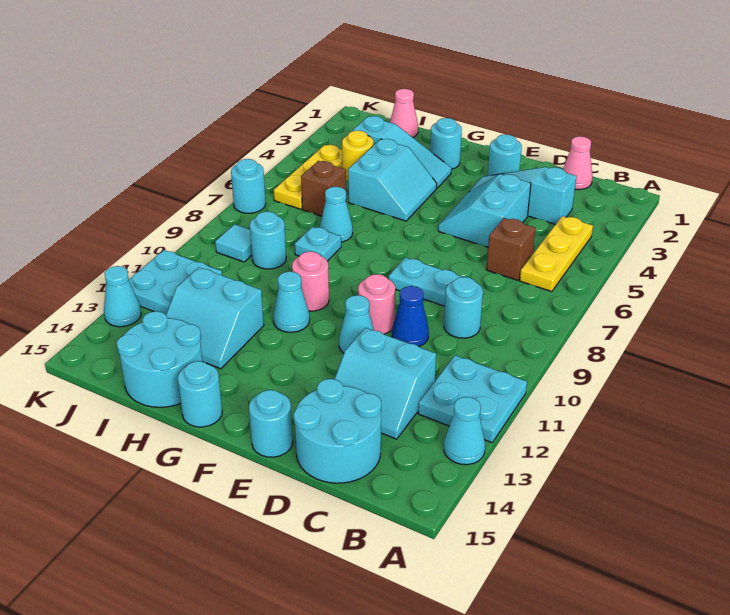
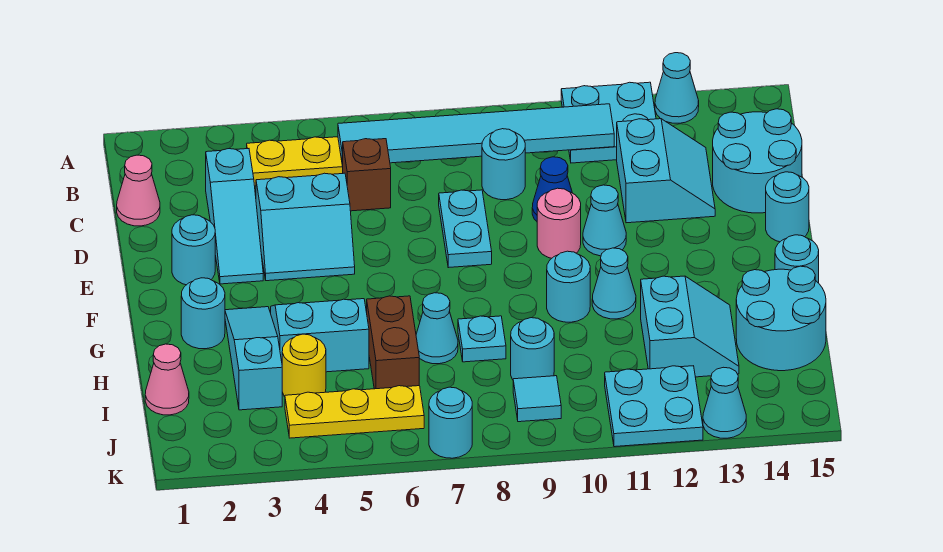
none -> cyan tile B6:B11 level 2
pink round brick G10 level 1 -> cyan round brick G10 level 1
brown brick I6 level 1 -> brown brick H6:I6 level 1

